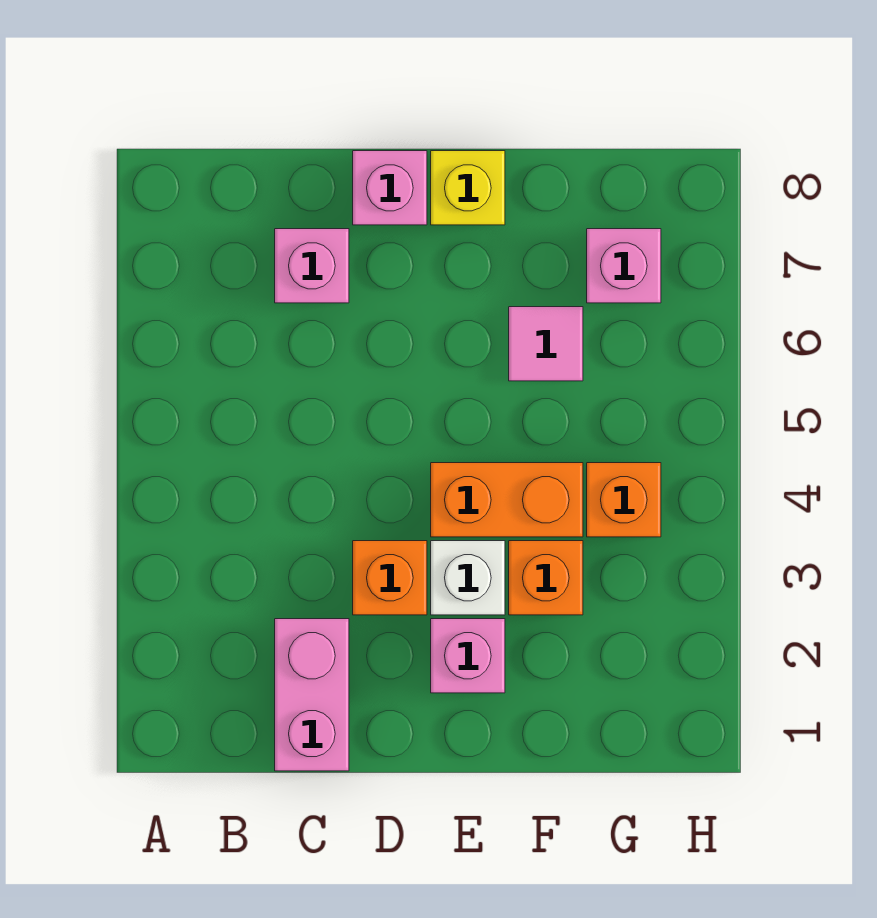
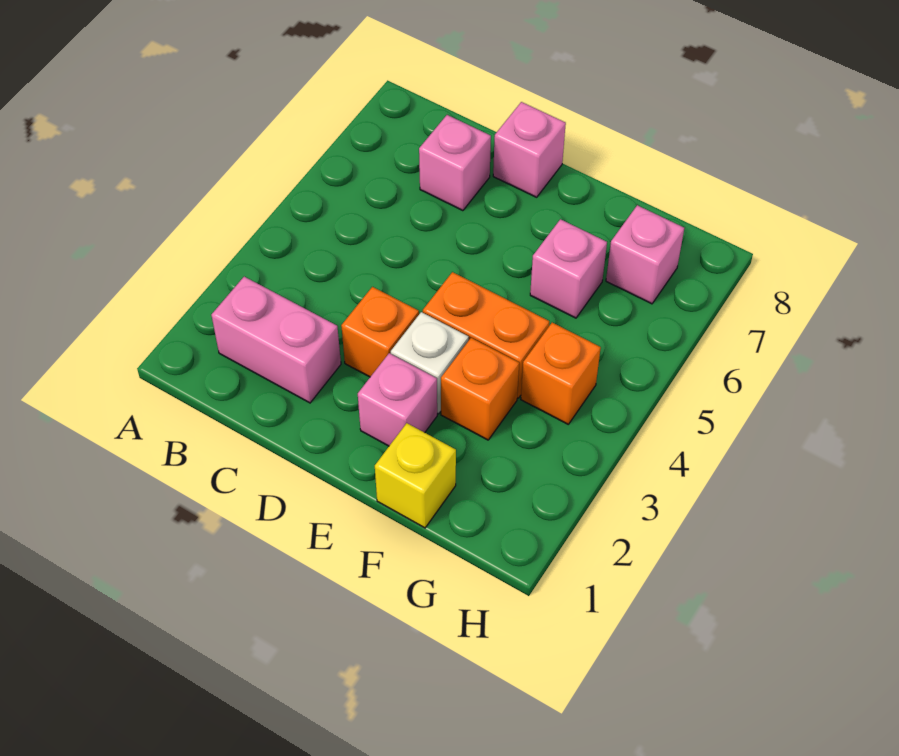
pink brick C1:C2 level 1 -> pink brick B2:C2 level 1
yellow brick E8 level 1 -> yellow brick F1 level 1
pink tile F6 level 1 -> pink brick F6 level 1

